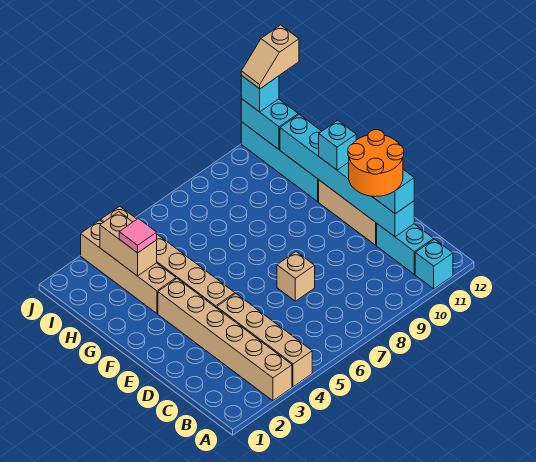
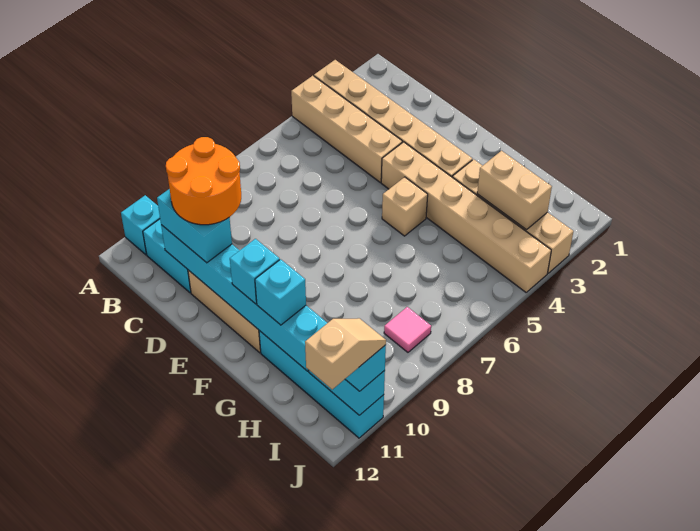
tan brick D7 level 1 -> tan brick F5 level 1
none -> cyan brick G11 level 3
pink tile H3 level 3 -> pink tile I8 level 1

